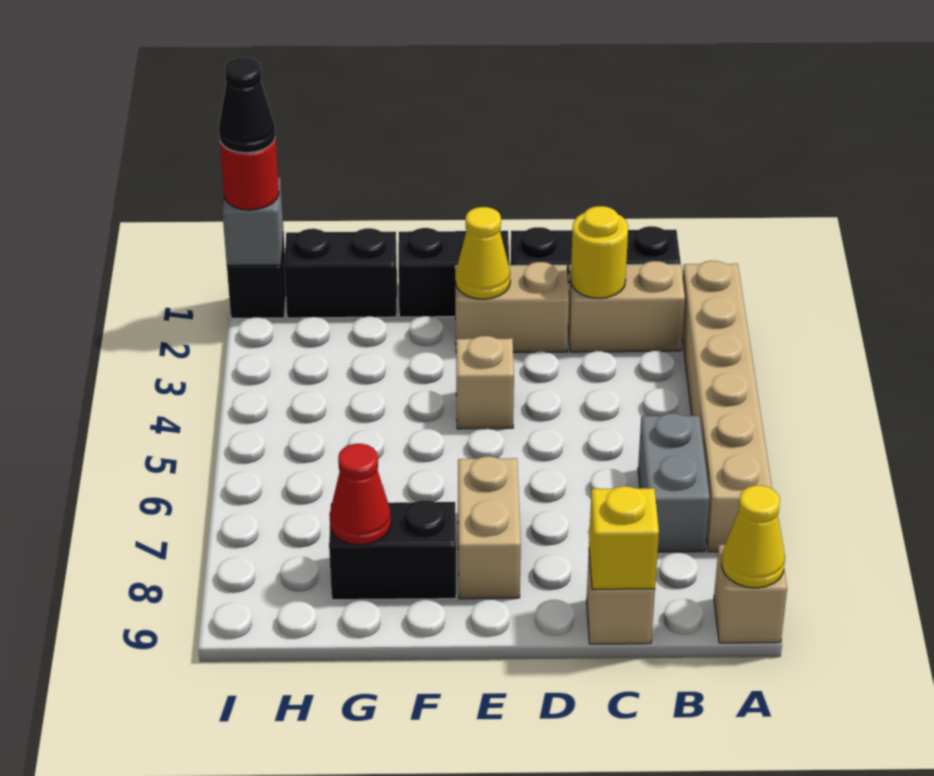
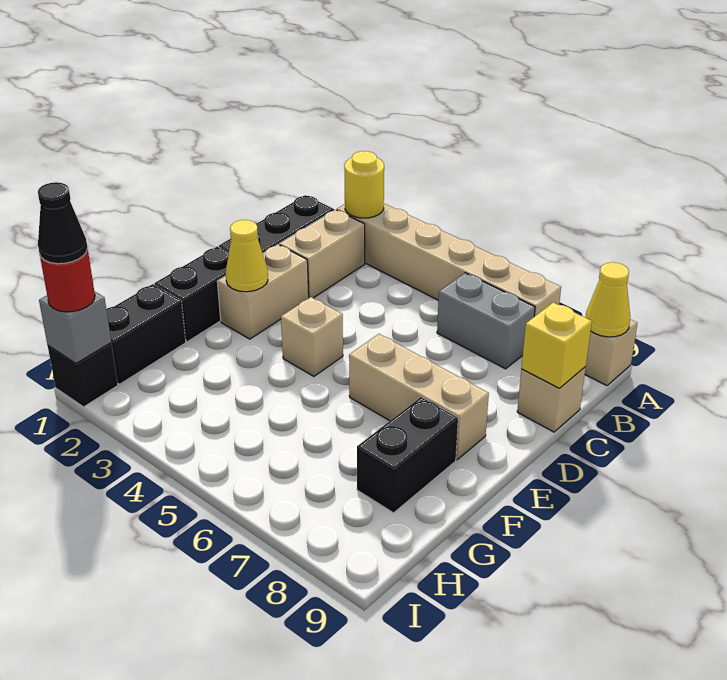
yellow round brick C2 level 2 -> yellow round brick A2 level 2
tan brick E7:E8 level 1 -> tan brick E6:E8 level 1
red cone G8 level 2 -> none

